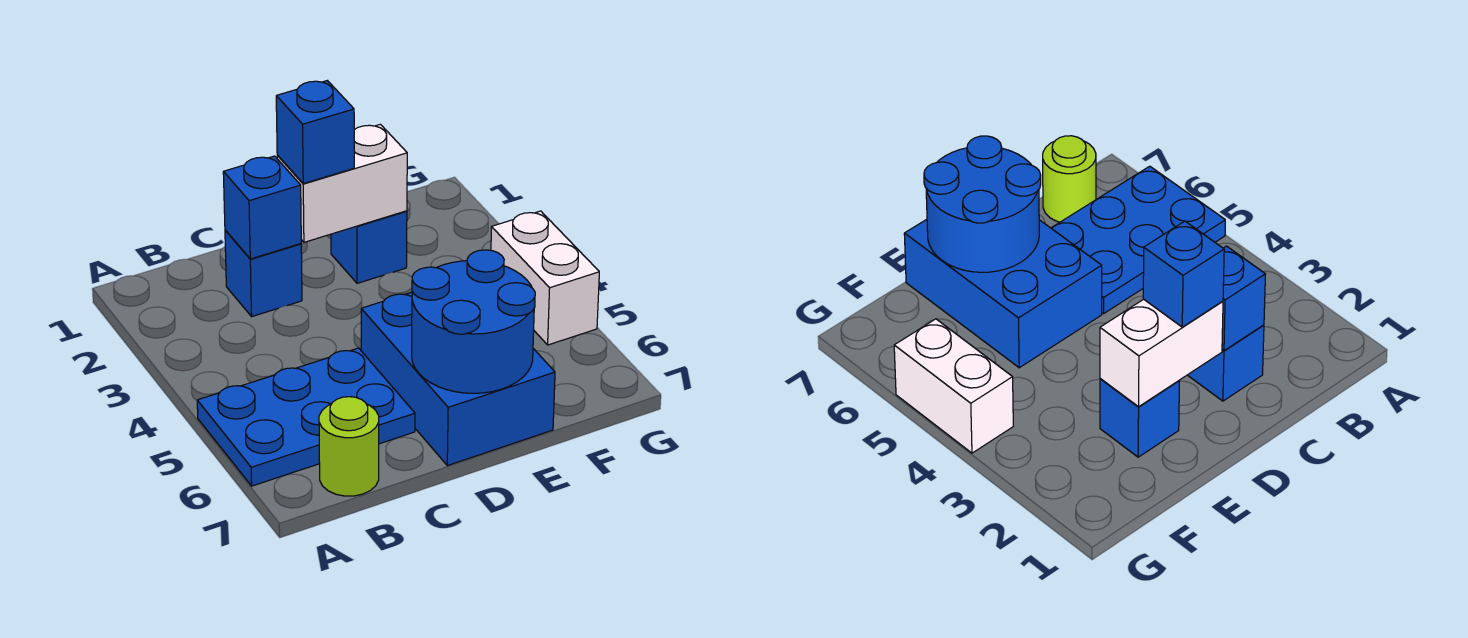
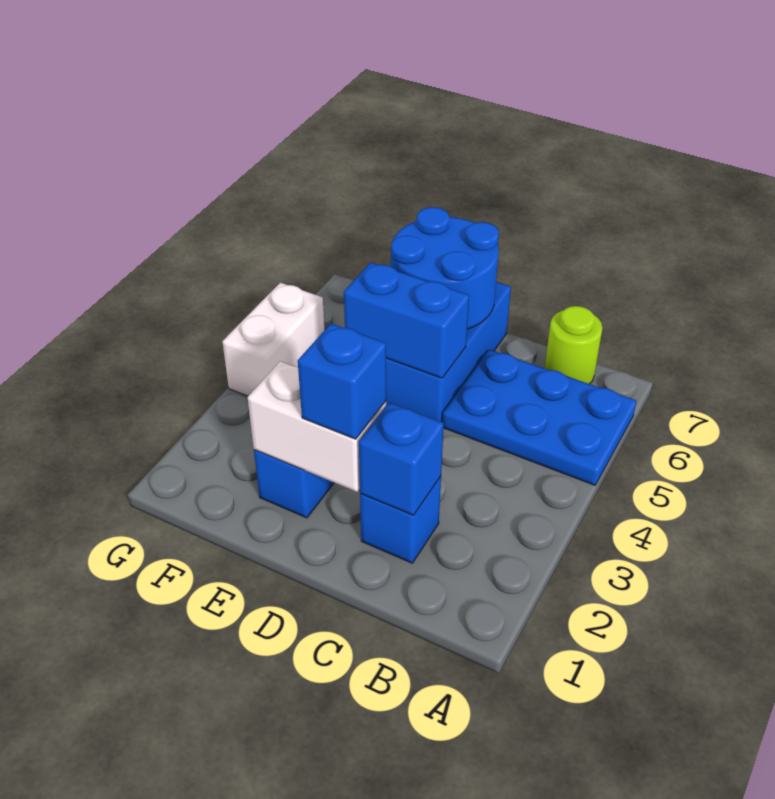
none -> blue brick D5:E5 level 2

